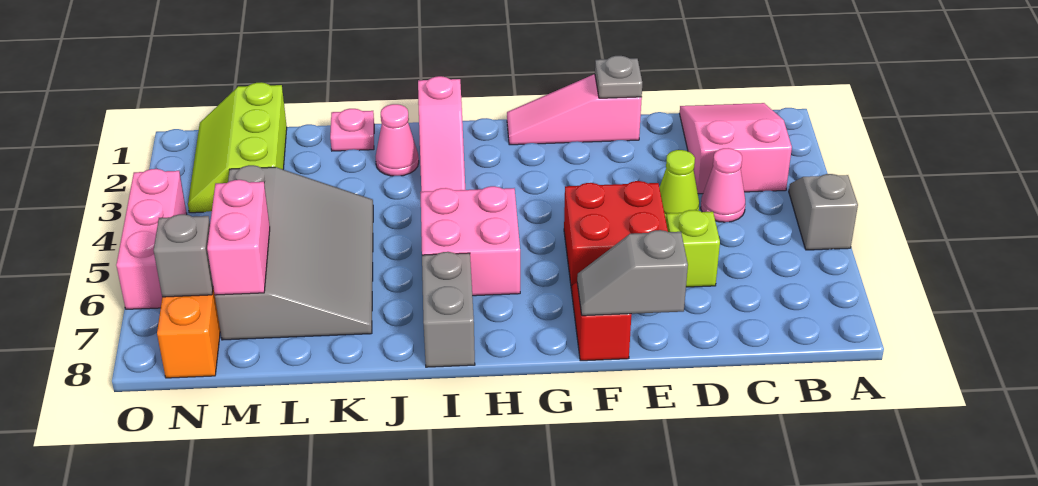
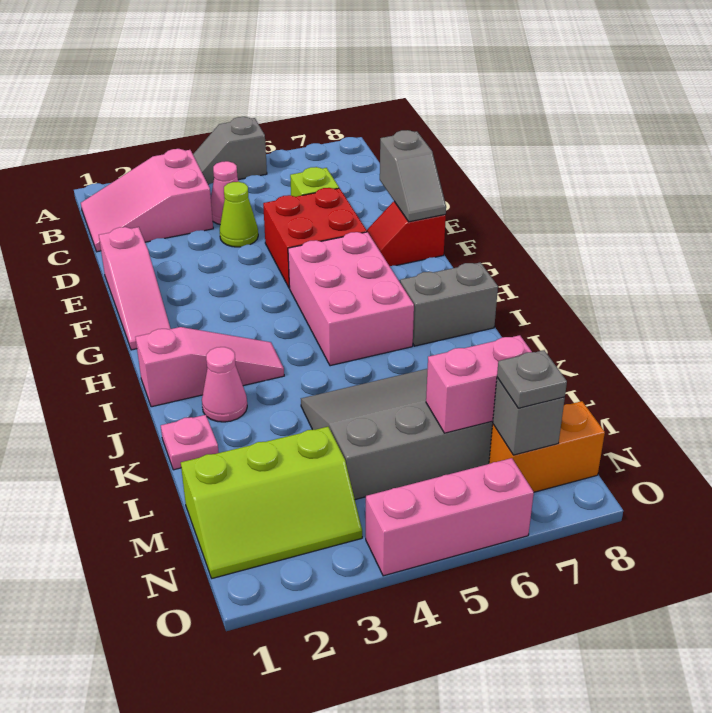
grey plate E1 level 2 -> grey plate N7 level 3
pink brick H5:I6 level 1 -> pink brick G5:I6 level 1

